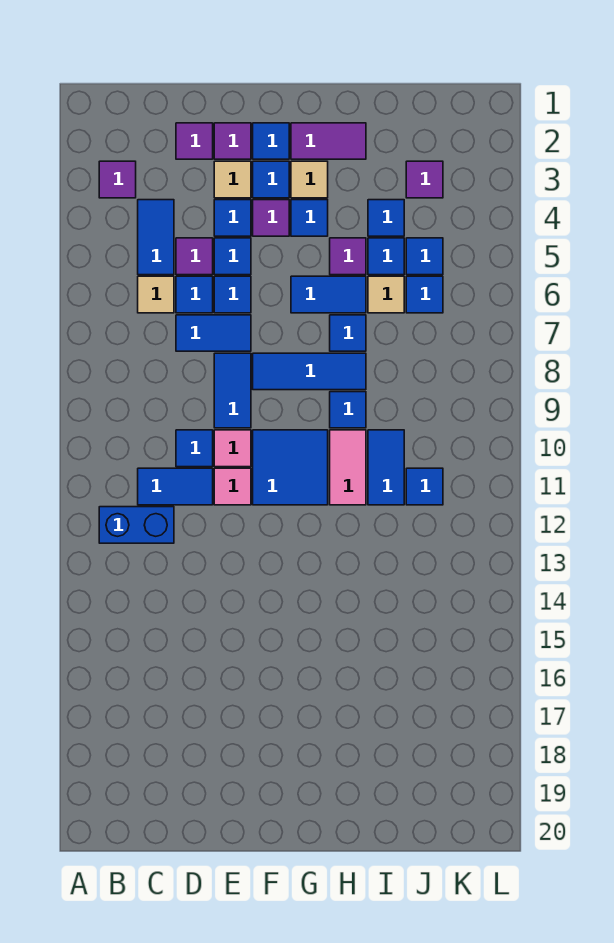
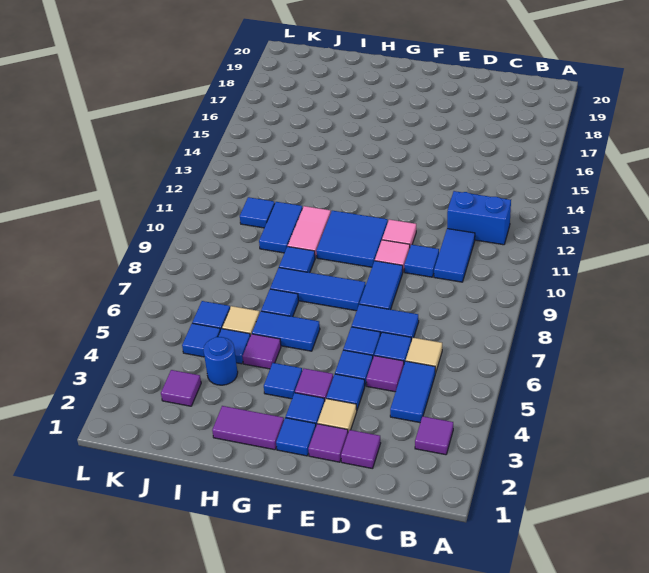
blue tile C11:D11 level 1 -> blue tile C10:C11 level 1
tan tile G3 level 1 -> none
blue tile I4 level 1 -> blue round brick I4 level 1

